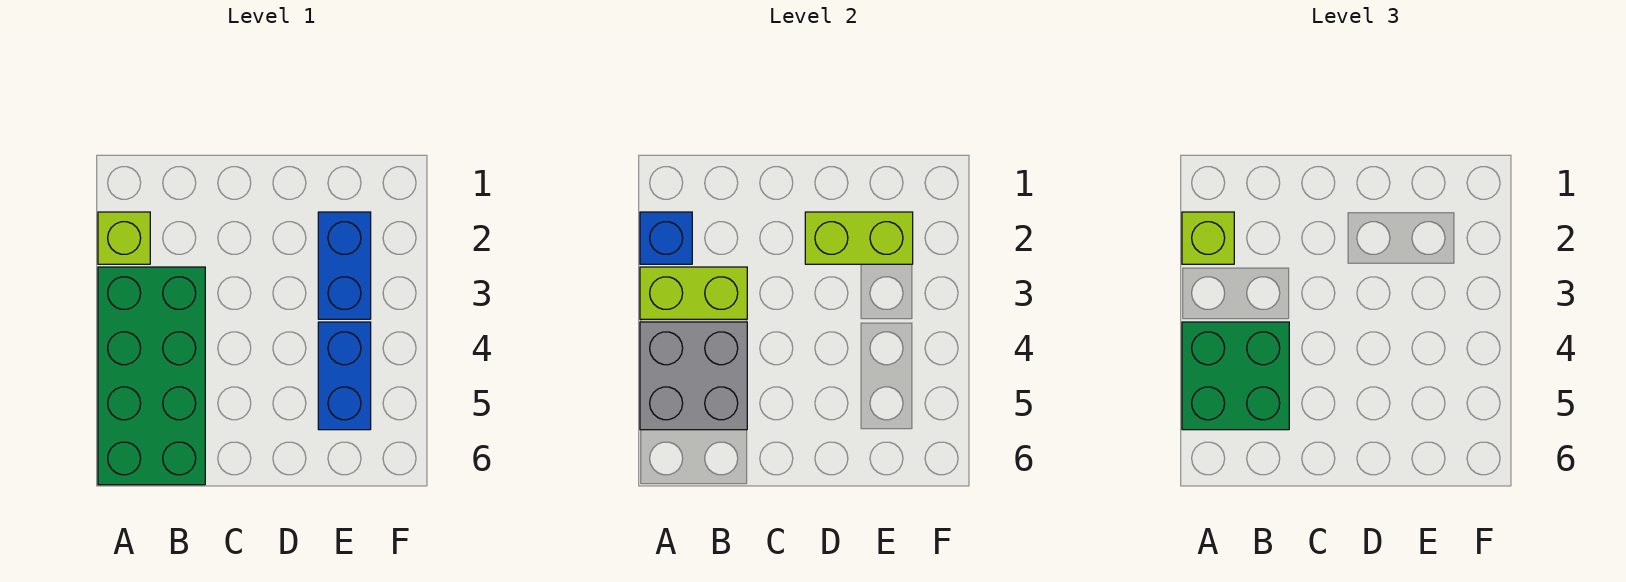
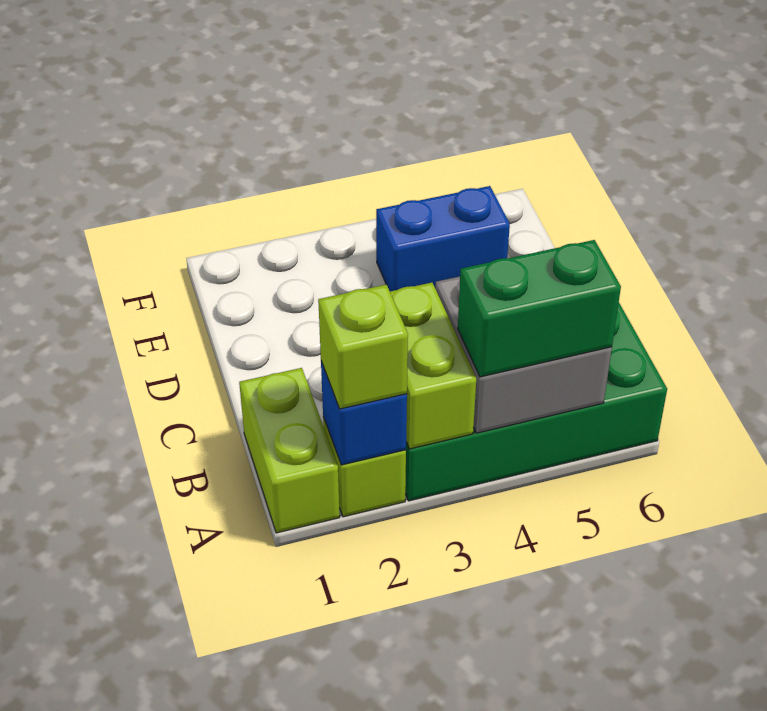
green brick A4:B5 level 3 -> green brick A4:A5 level 3
lime brick D2:E2 level 2 -> lime brick A1:B1 level 1
blue brick E2:E3 level 1 -> none

